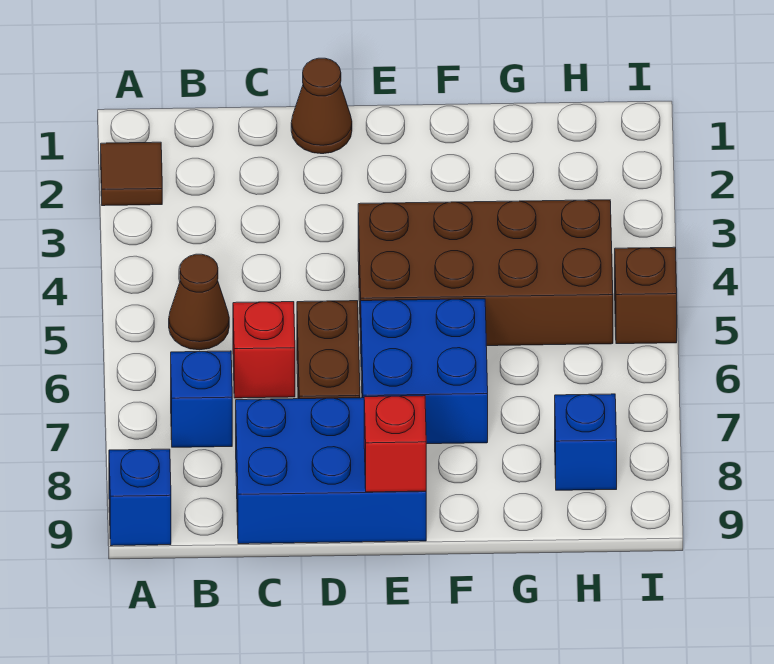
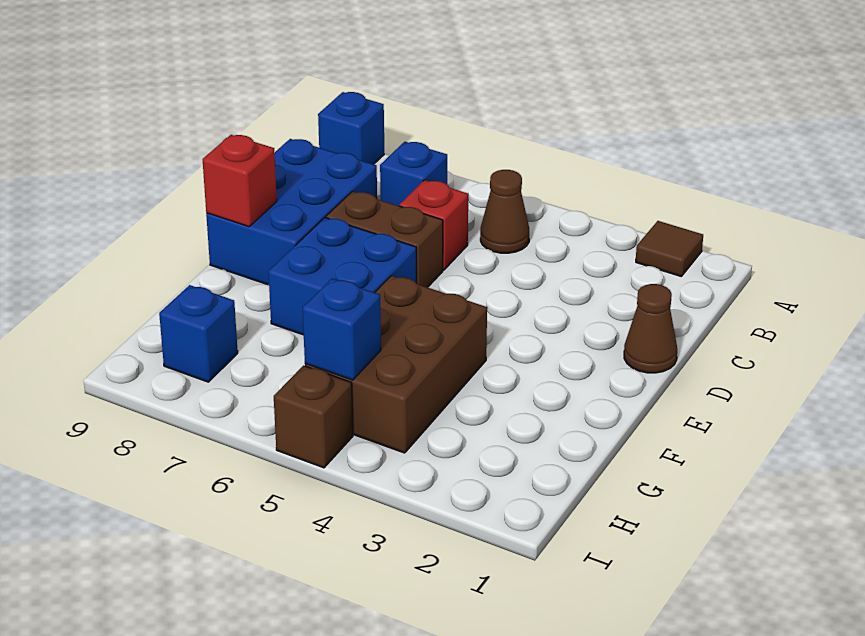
brown brick E4:H5 level 1 -> brown brick F4:H5 level 1
none -> blue brick H5 level 2

